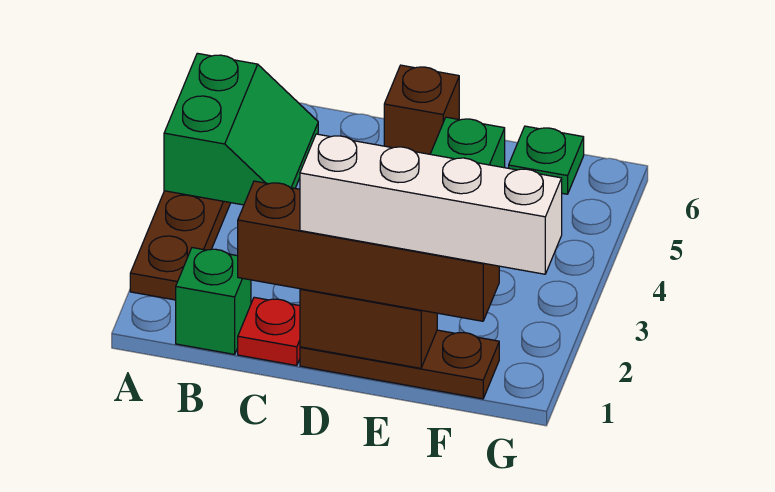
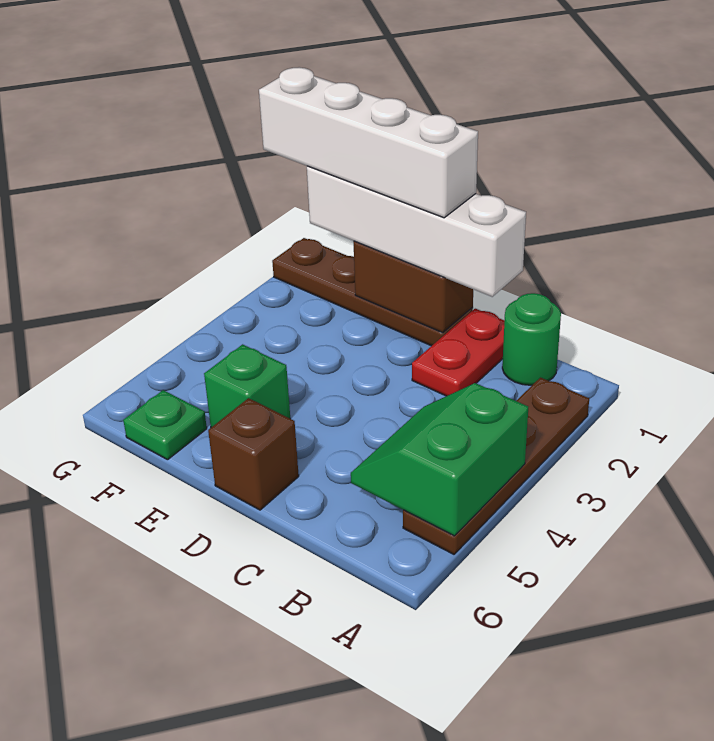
green brick B1 level 1 -> green round brick B1 level 1
red plate C1 level 1 -> red plate C1:C2 level 1
brown brick C1:F1 level 3 -> white brick C1:F1 level 3
brown plate D1:F1 level 1 -> brown plate D1:G1 level 1

